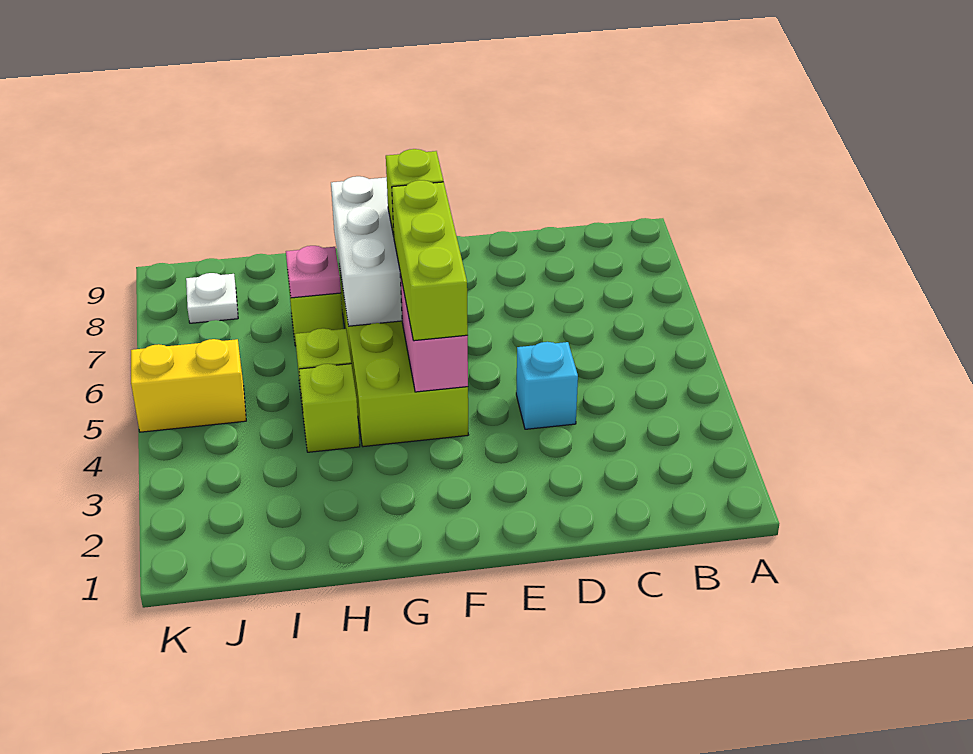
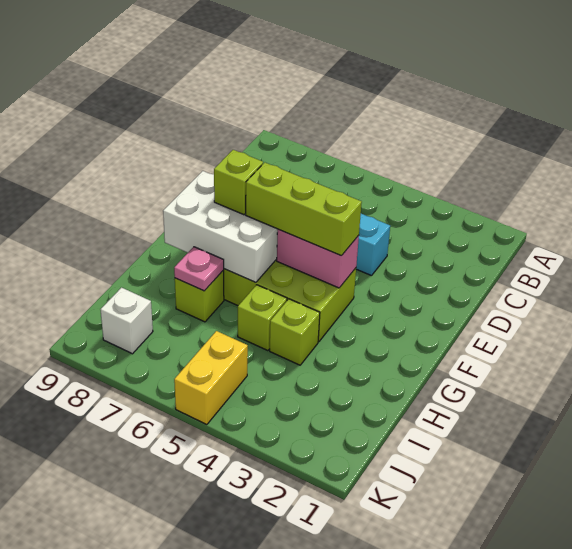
white plate J8 level 1 -> white brick J8 level 1

